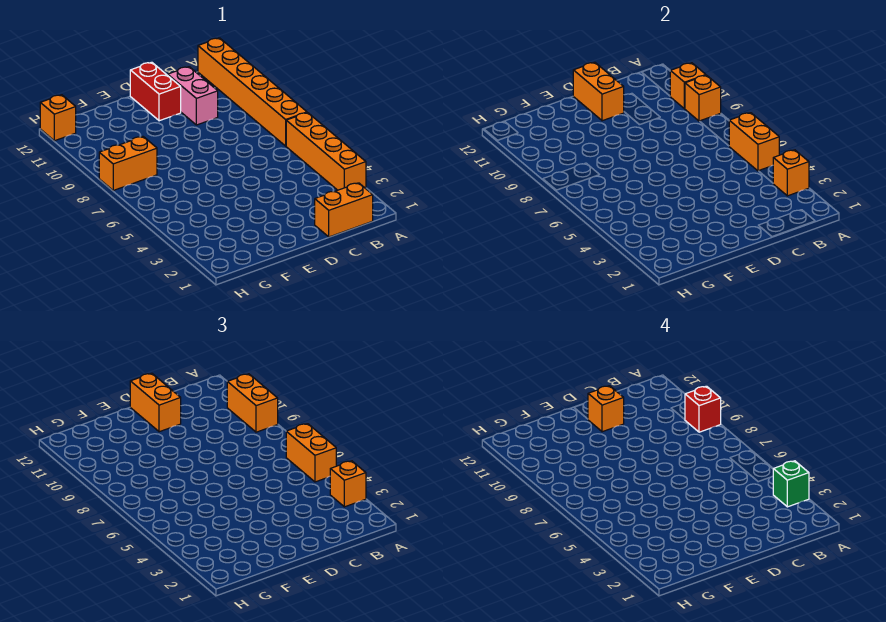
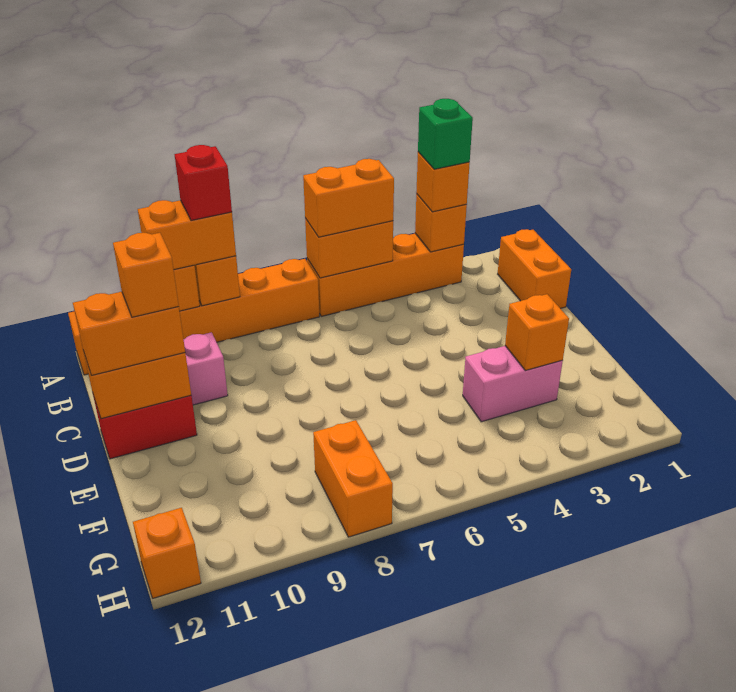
none -> pink brick F3:F4 level 1
none -> orange brick F3 level 2

